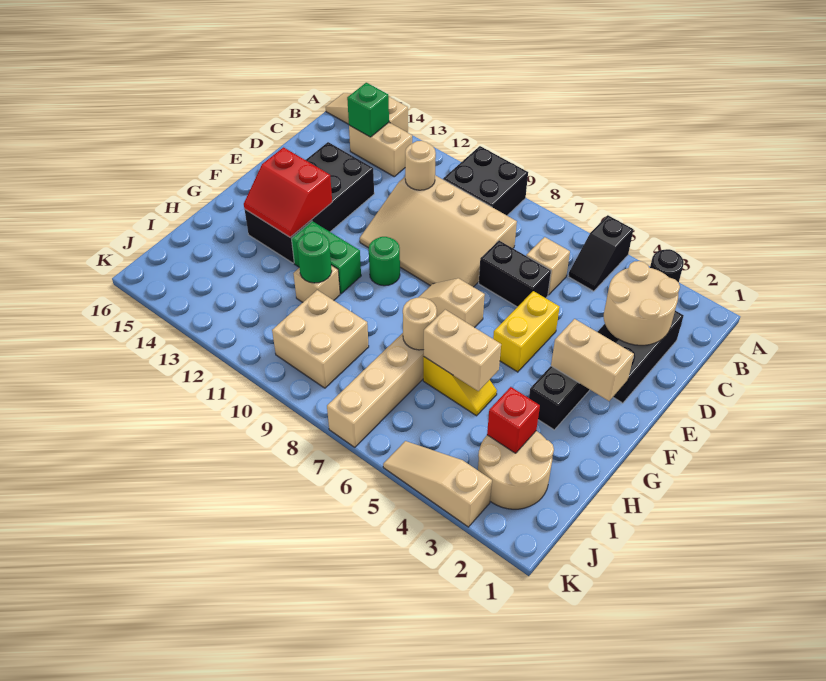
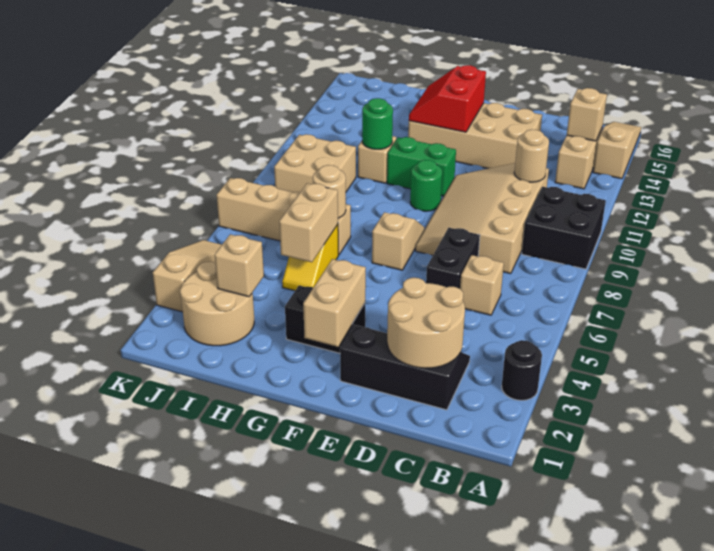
black slope A5:B5 level 1 top A -> none
green brick B14 level 2 -> tan brick B14 level 2
black brick D13:G14 level 1 -> tan brick D13:G14 level 1
yellow brick E5:F5 level 1 -> none
green brick G11:G12 level 1 -> green brick F11:G11 level 1
red brick I3 level 2 -> tan brick I3 level 2

